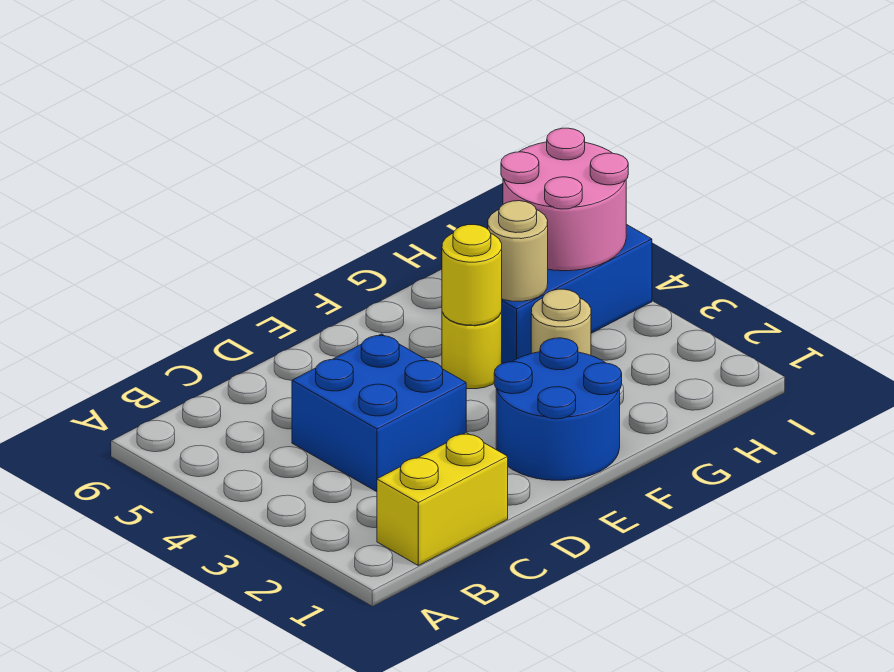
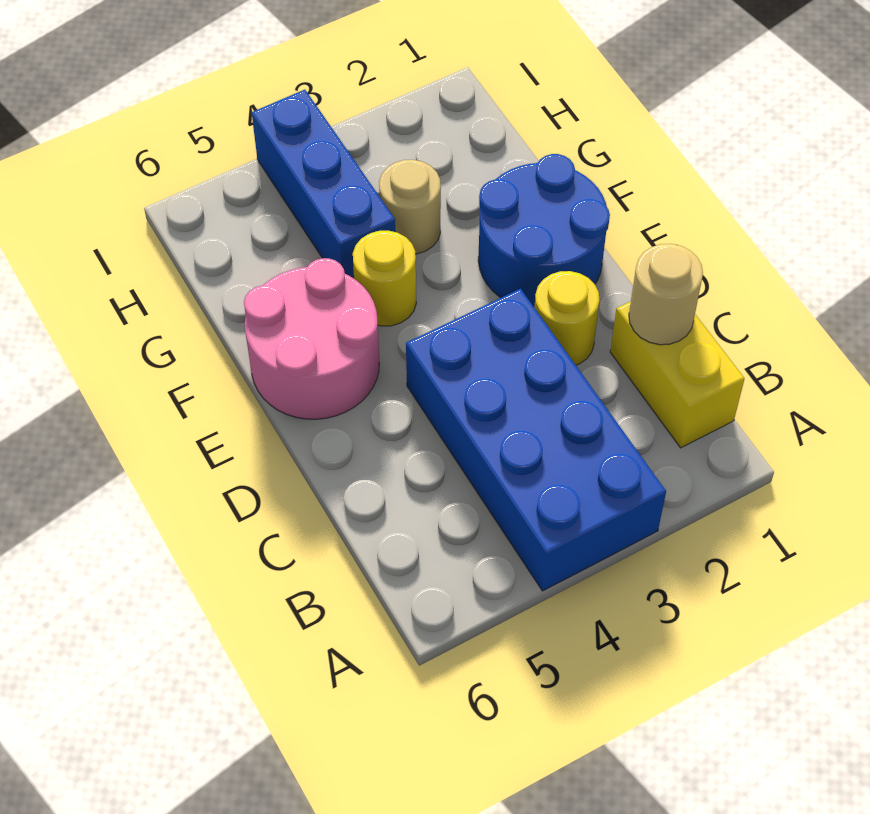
blue brick C3:D4 level 1 -> blue brick A3:D4 level 1
yellow round brick F4 level 2 -> yellow round brick D2 level 1
tan round brick G4 level 2 -> tan round brick C1 level 2
pink round brick H4:I5 level 2 -> pink round brick E5:F6 level 1

